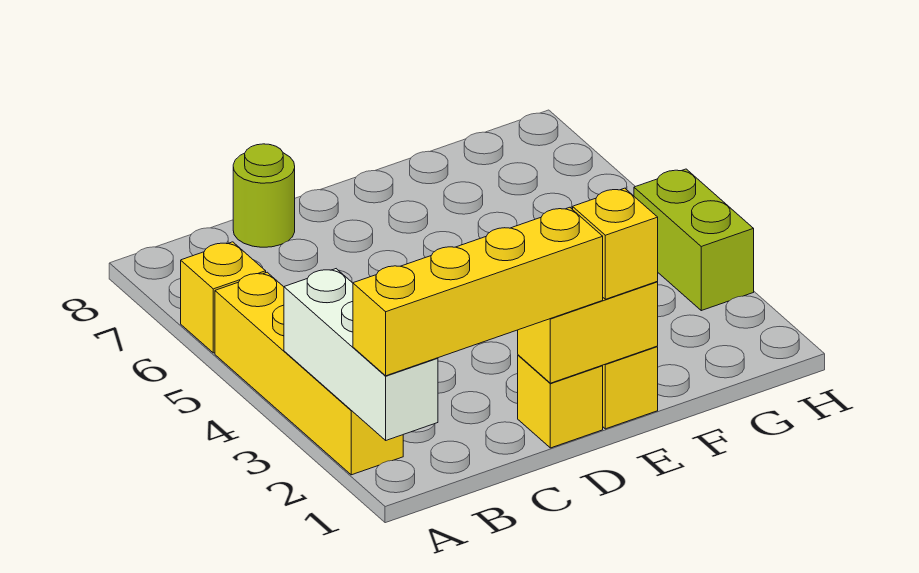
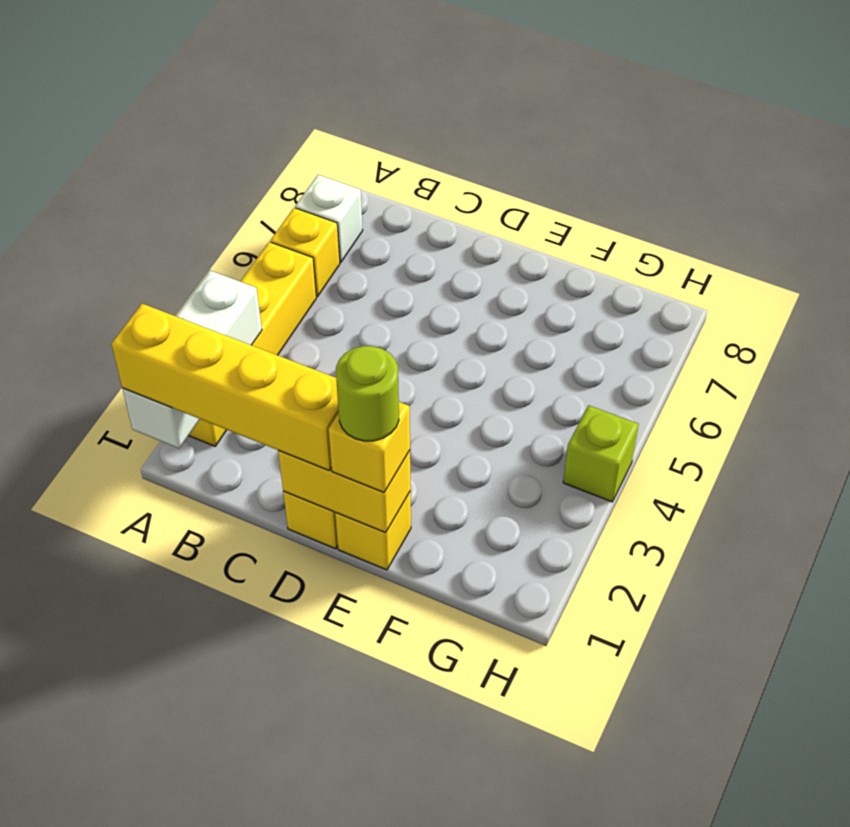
none -> white brick A7 level 1
lime round brick C8 level 1 -> lime round brick E1 level 4
lime brick H3:H4 level 1 -> lime brick H4 level 1

